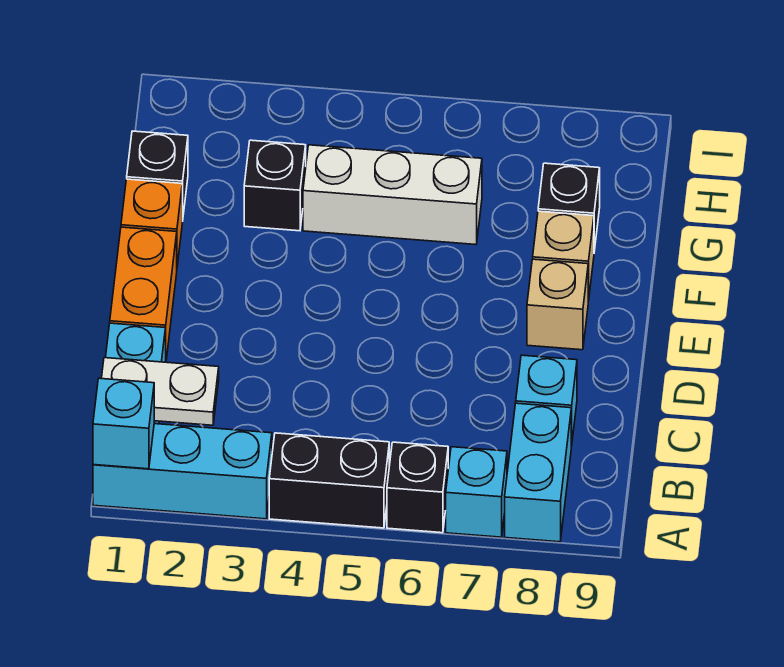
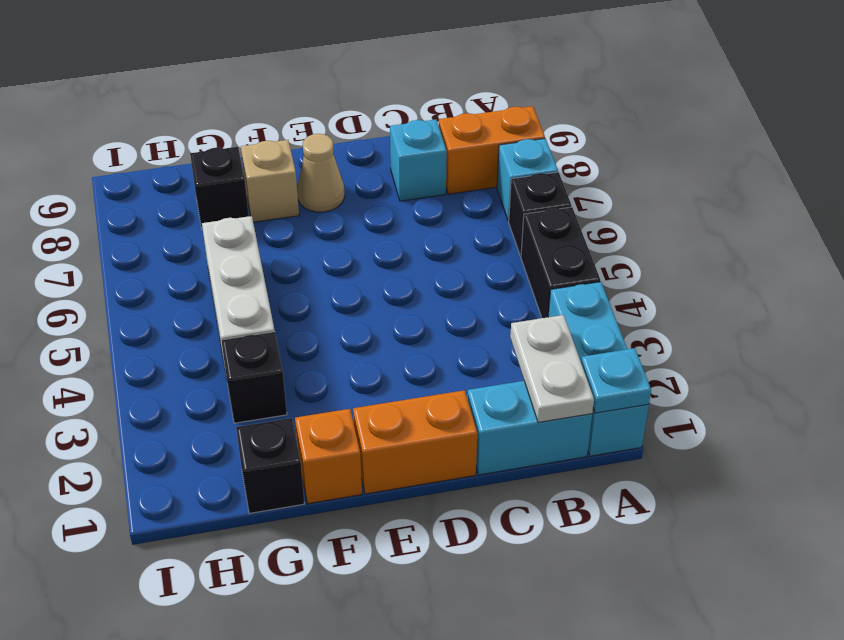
cyan brick A1 level 2 -> cyan plate A1 level 2
cyan brick A8:B8 level 1 -> orange brick A8:B8 level 1
tan brick E8 level 1 -> tan cone E8 level 1

